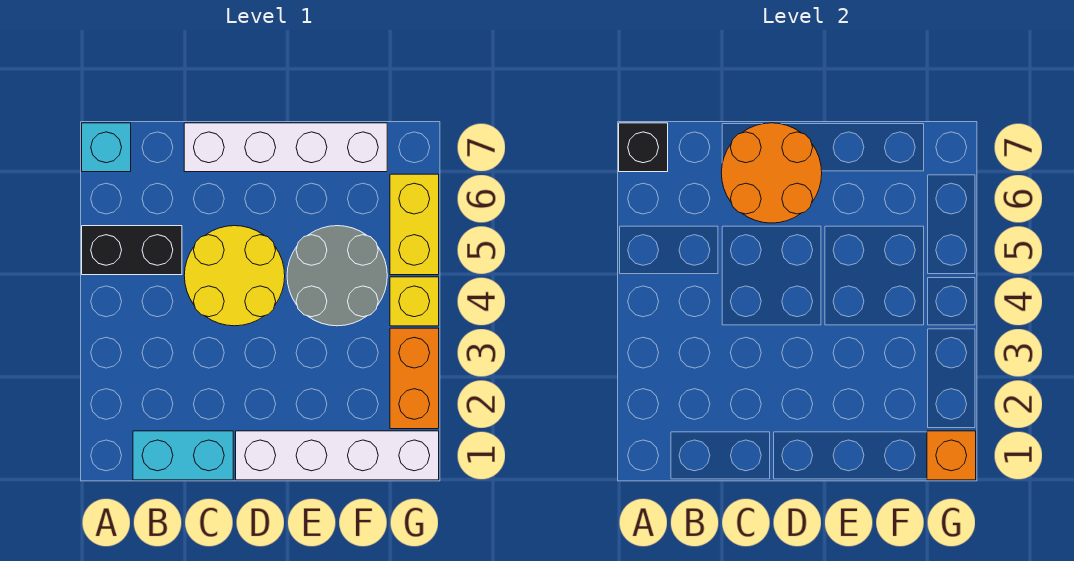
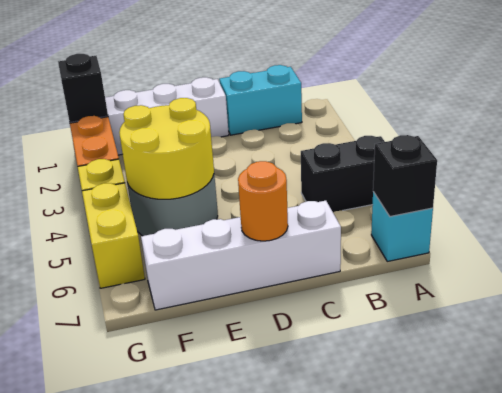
yellow round brick C4:D5 level 1 -> yellow round brick E4:F5 level 2
orange round brick C6:D7 level 2 -> orange round brick D7 level 2
orange brick G1 level 2 -> black brick G1 level 2

